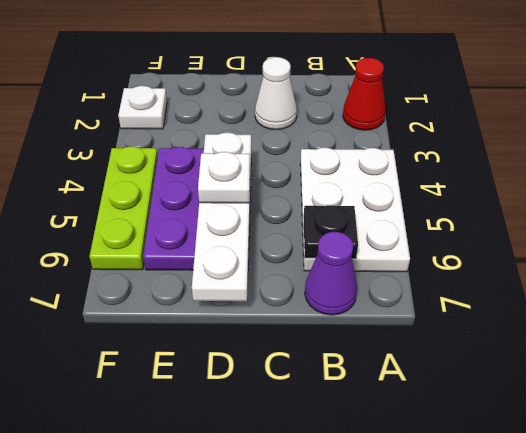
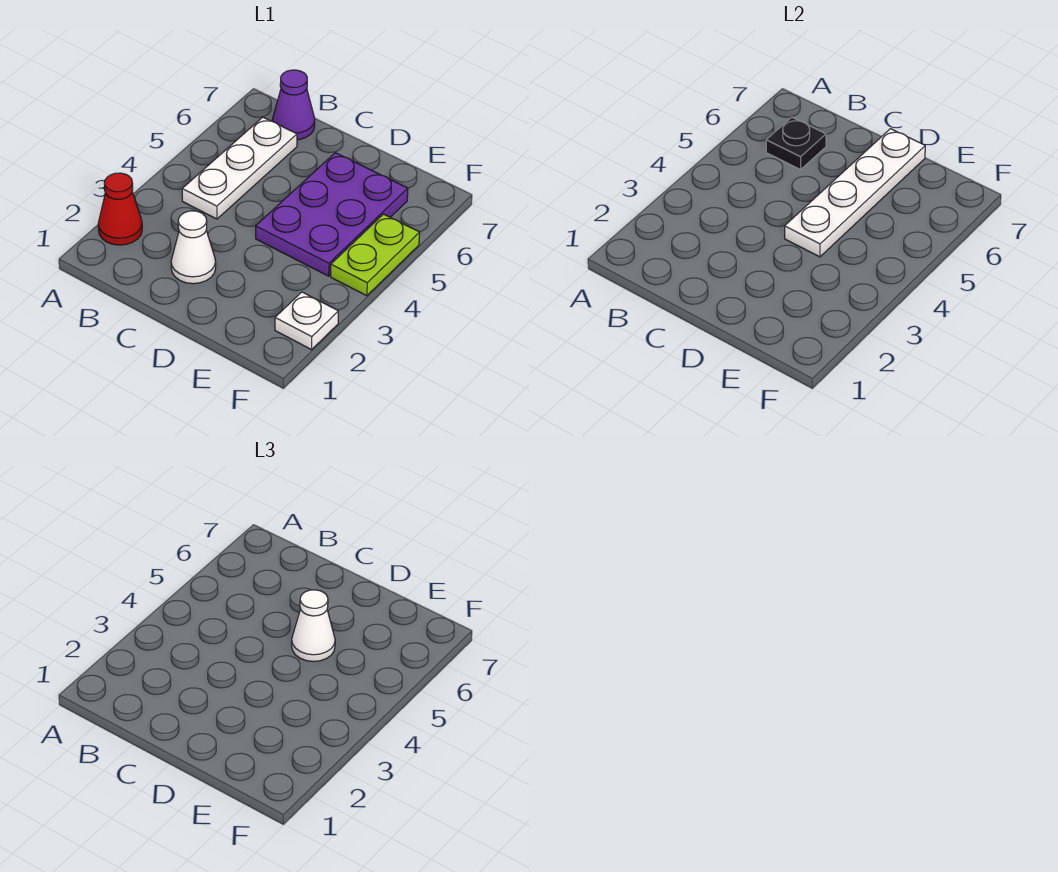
white plate A4:B6 level 1 -> white plate B4:B6 level 1
white plate D5 level 3 -> white cone D5 level 3
lime plate F4:F6 level 1 -> lime plate F4:F5 level 1

